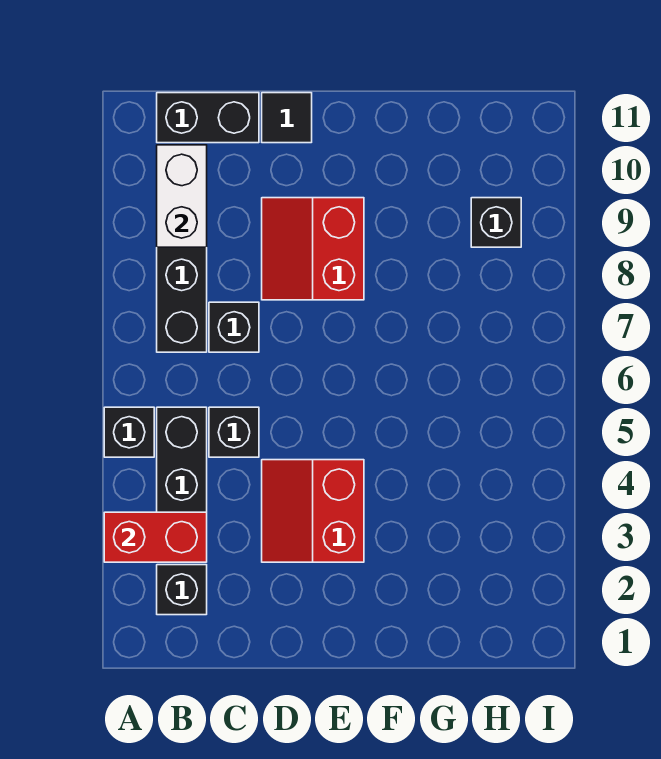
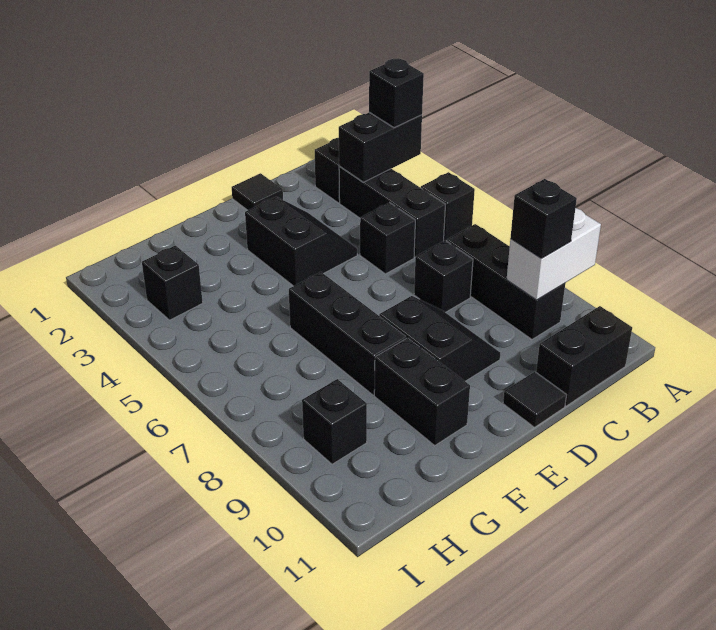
red brick A3:B3 level 2 -> black brick A3:B3 level 2
none -> black brick A3 level 3
white brick B9:B10 level 2 -> white brick A9:B9 level 2
none -> black brick B9 level 3
none -> black tile D1 level 1
red slope D3:E4 level 1 top E -> black slope D3:E4 level 1 top E
red slope D8:E9 level 1 top E -> black slope D8:E9 level 1 top E
none -> black brick F6:F8 level 1
none -> black brick F9:F10 level 1
none -> black brick H3 level 1

